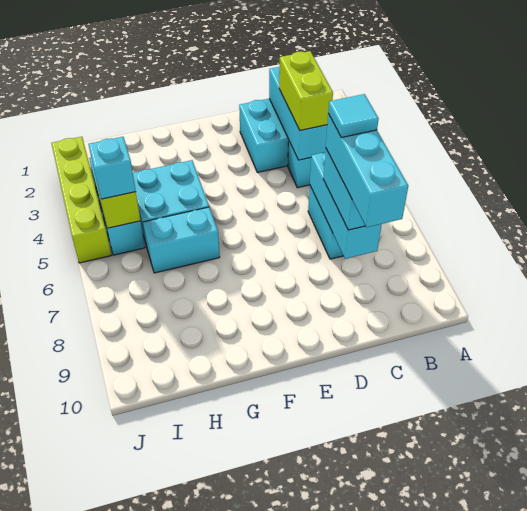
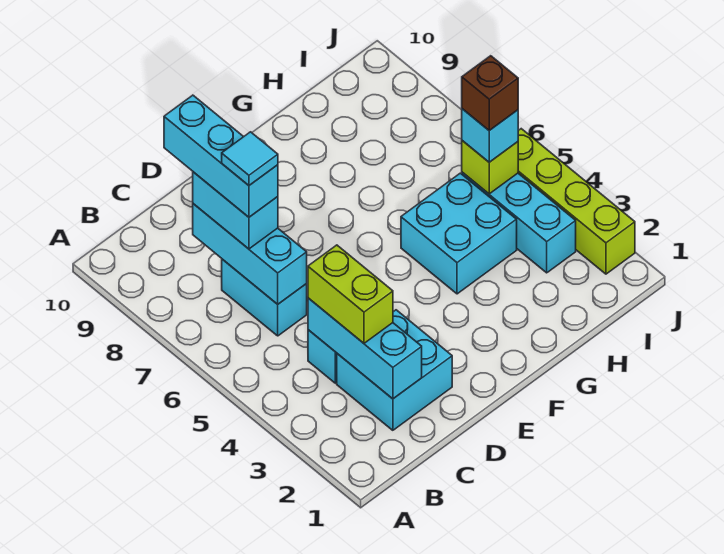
cyan brick G6:H6 level 1 -> none
none -> brown brick I5 level 4

